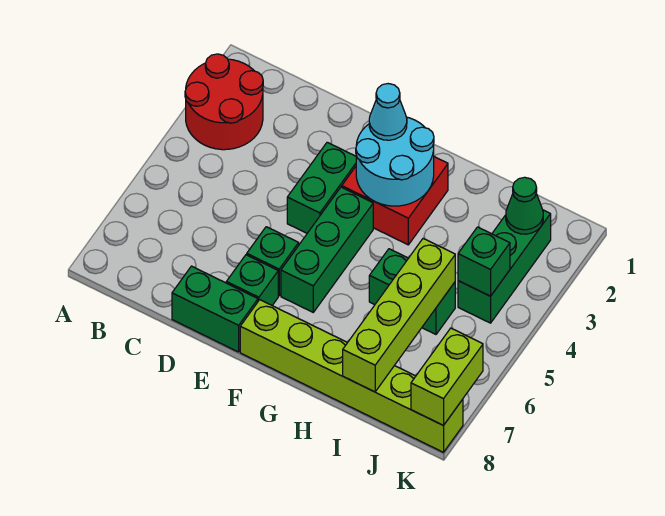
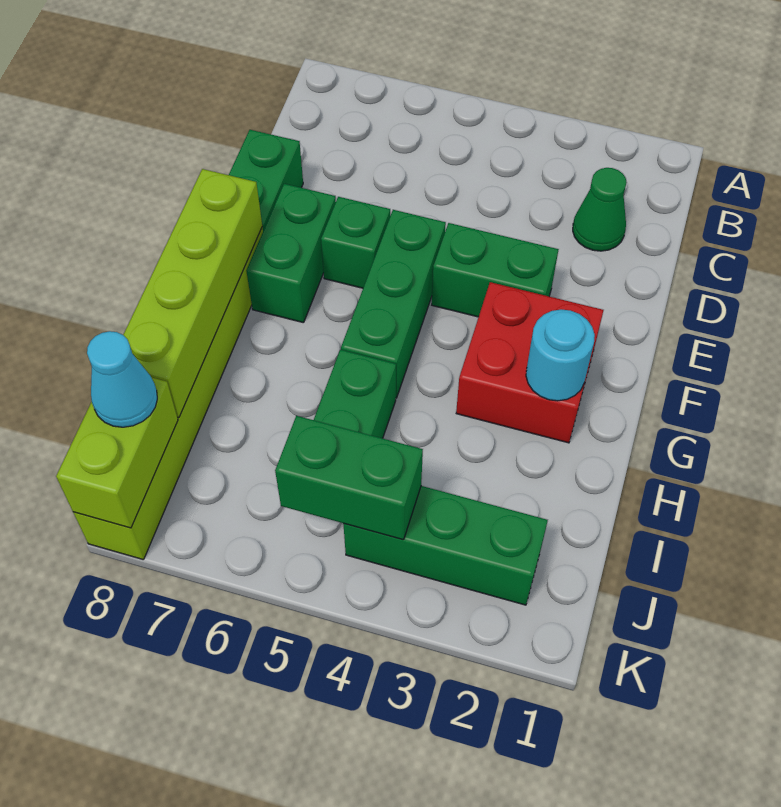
red round brick A2:B3 level 1 -> none
green brick E7 level 1 -> green brick E7:F7 level 1
cyan round brick F2:G3 level 2 -> cyan round brick G2 level 2
cyan cone F2 level 3 -> cyan cone J8 level 3
green brick F4:F6 level 1 -> green brick E5:G5 level 1
lime brick I5:I8 level 2 -> lime brick F8:I8 level 2
green cone J2 level 2 -> green cone C2 level 1
green brick J4 level 2 -> green brick J4:J5 level 2
lime brick K7:K8 level 2 -> lime brick J8:K8 level 2

